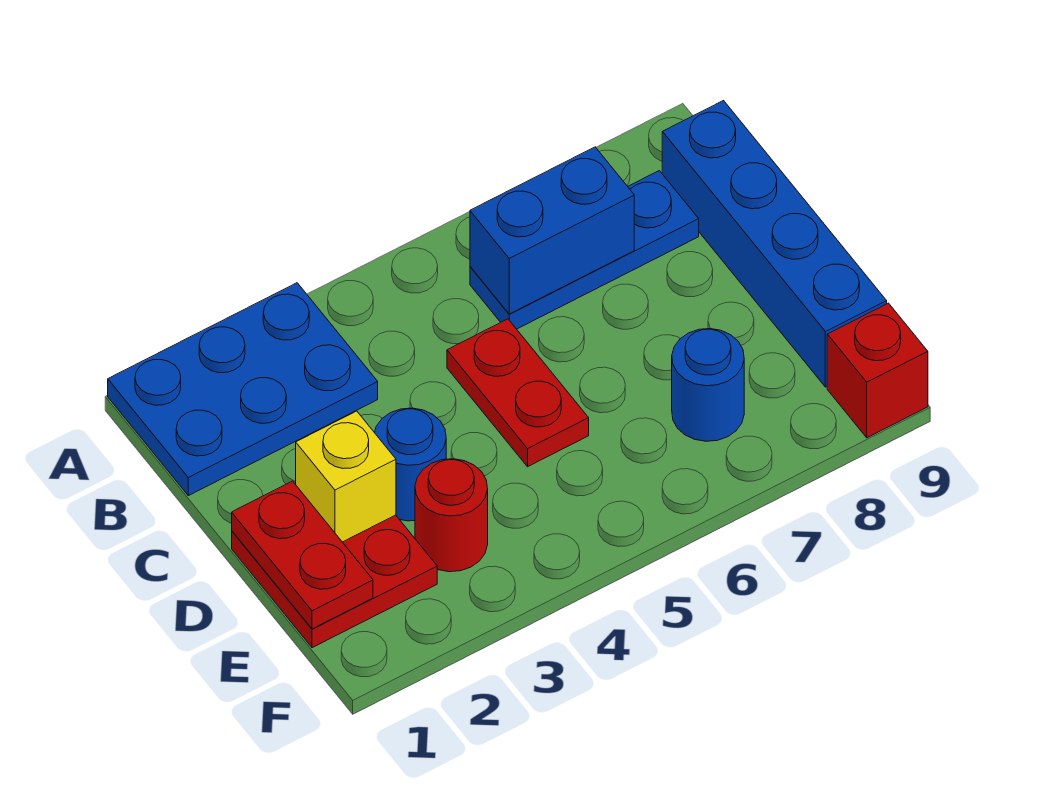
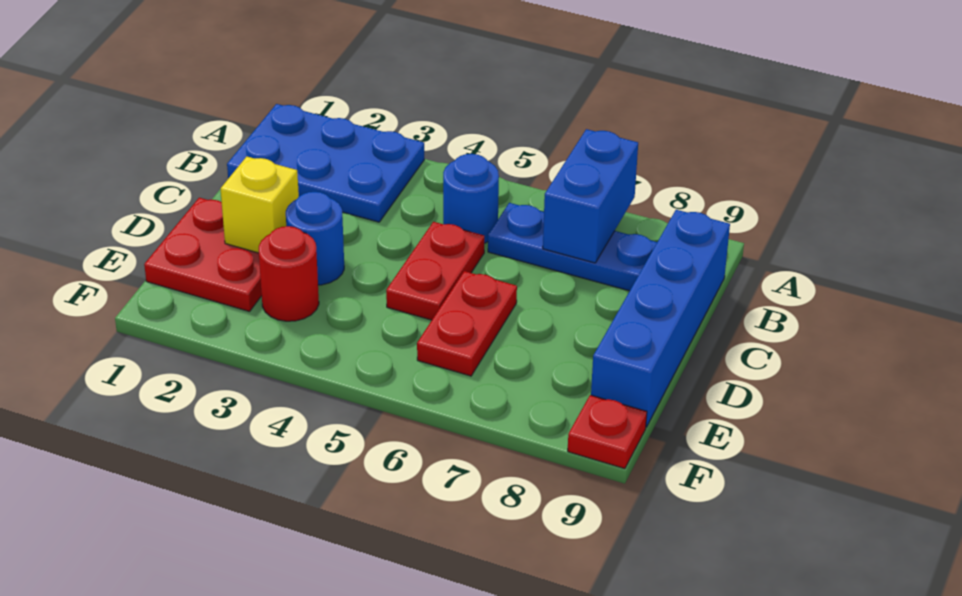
blue brick B6:B7 level 2 -> blue brick A7:B7 level 2
red plate D1:E1 level 2 -> red plate D6:E6 level 1
blue round brick E7 level 1 -> blue round brick B5 level 1
red brick F9 level 1 -> red plate F9 level 1

